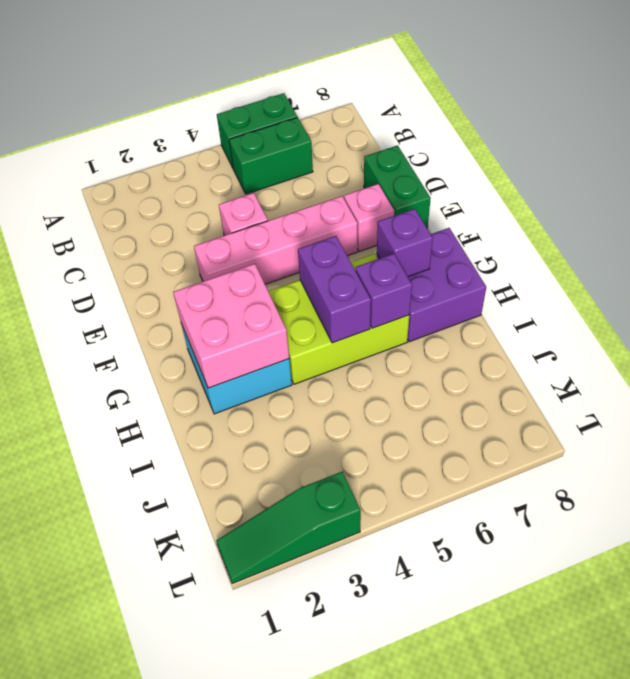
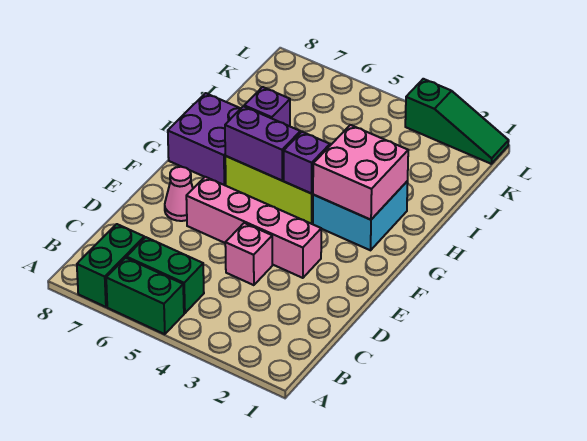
green brick D8:E8 level 1 -> green brick A7:B7 level 1
pink brick E7 level 1 -> pink cone E7 level 1
purple brick G5:H5 level 2 -> purple brick G5:G6 level 2
purple brick G7 level 2 -> purple brick G4 level 2

